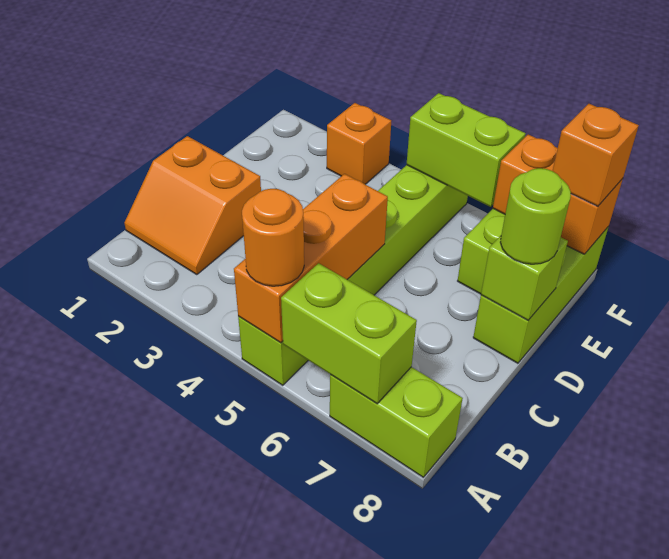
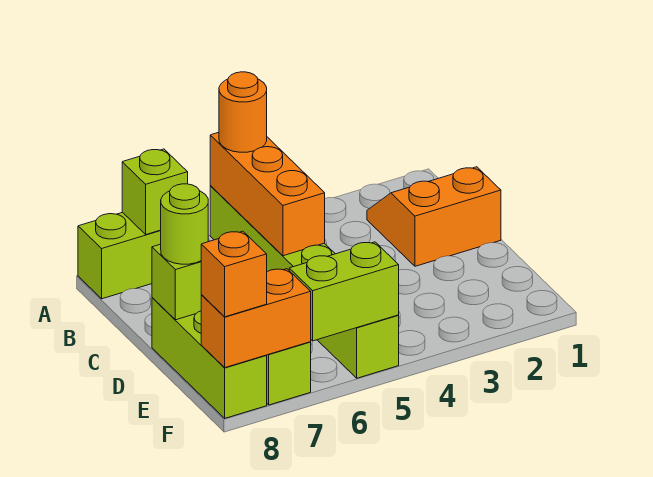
lime brick A6:A7 level 2 -> lime brick A7 level 2
orange brick F3 level 1 -> none

